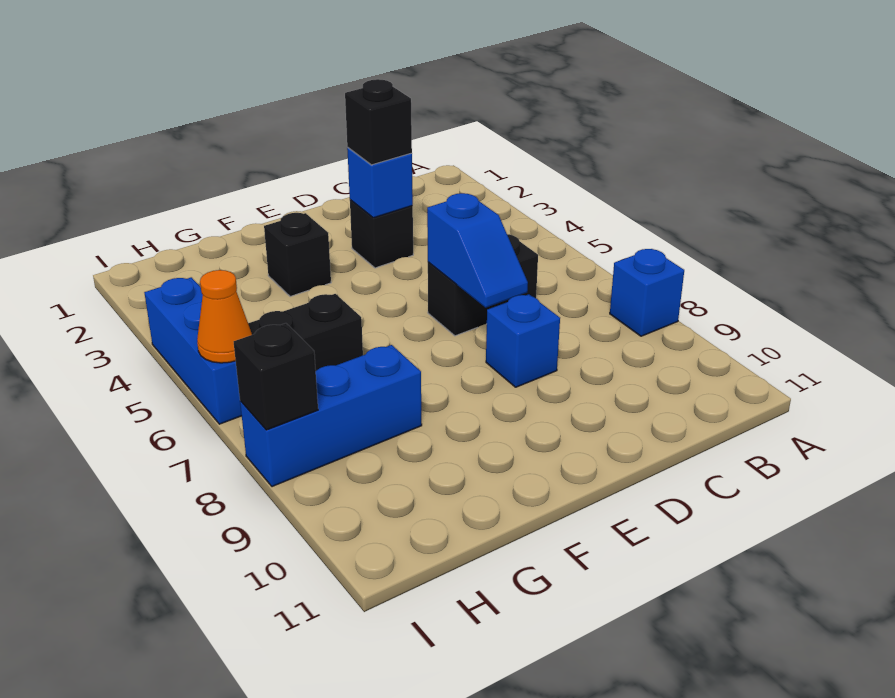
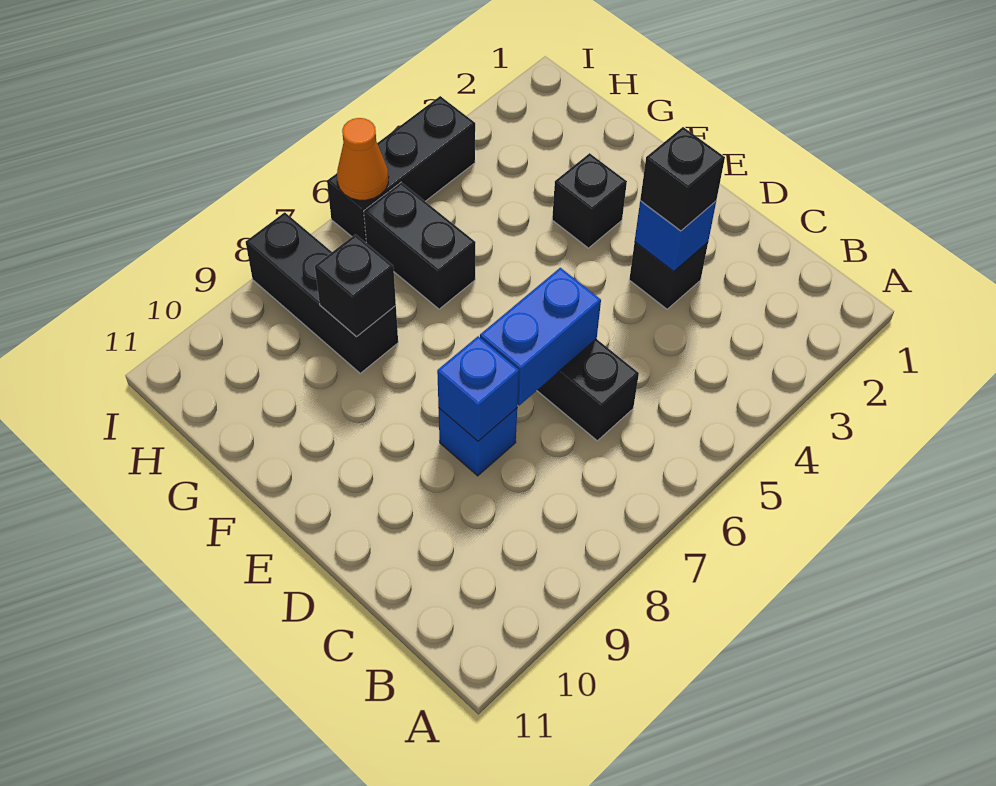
blue brick A8 level 1 -> blue brick D8 level 2
blue slope D6:D7 level 2 top 6 -> blue brick D6:D7 level 2
blue brick G8:I8 level 1 -> black brick G8:I8 level 1
blue brick I4:I6 level 1 -> black brick I4:I6 level 1
black brick I8 level 2 -> black brick G8 level 2

